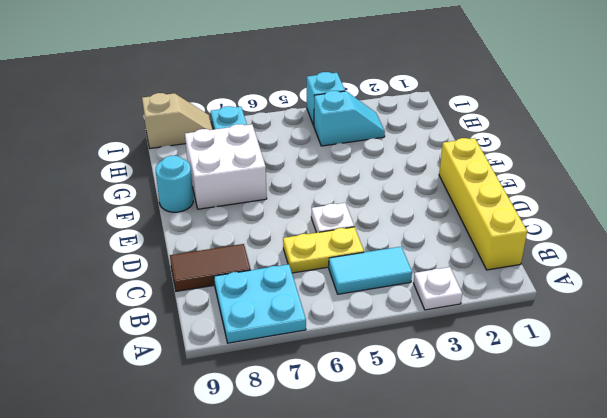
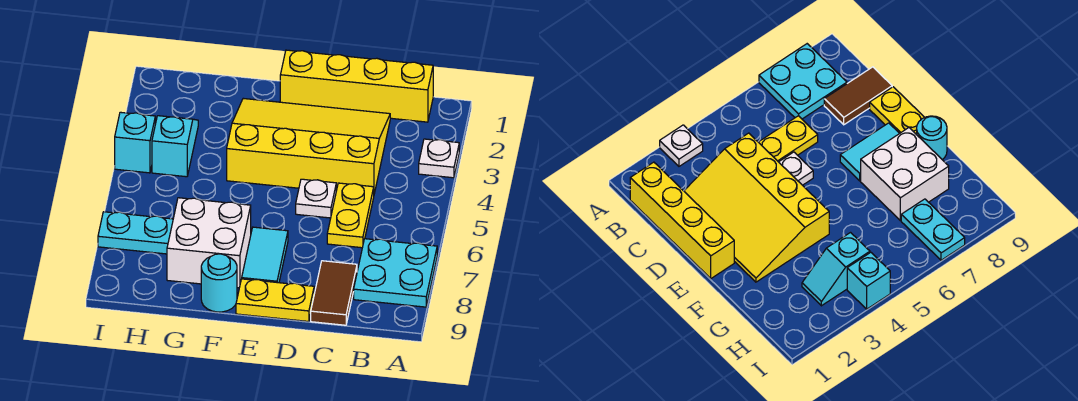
cyan tile B4:B5 level 1 -> cyan tile E7:E8 level 1
none -> yellow slope C2:F4 level 1 top 4
none -> yellow plate D9:E9 level 1
tan slope I8:I9 level 1 top 9 -> none

